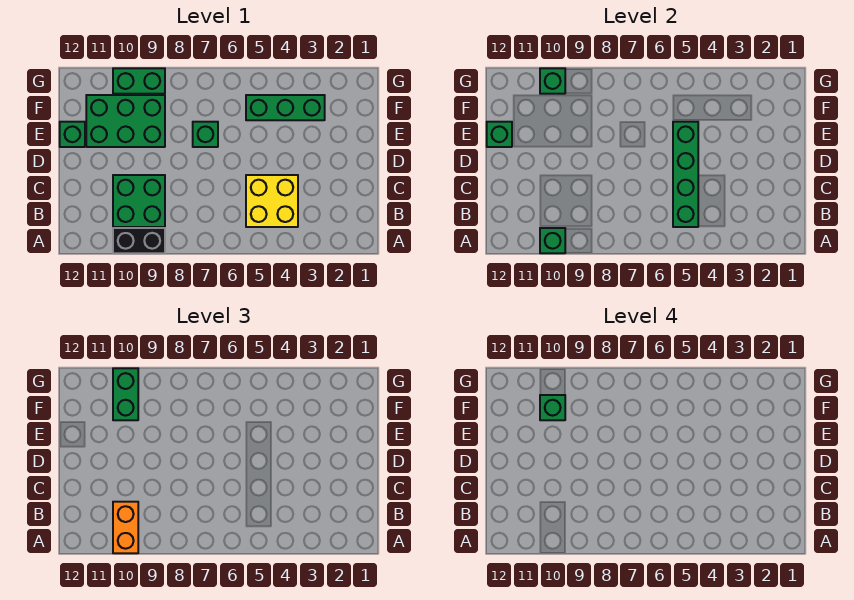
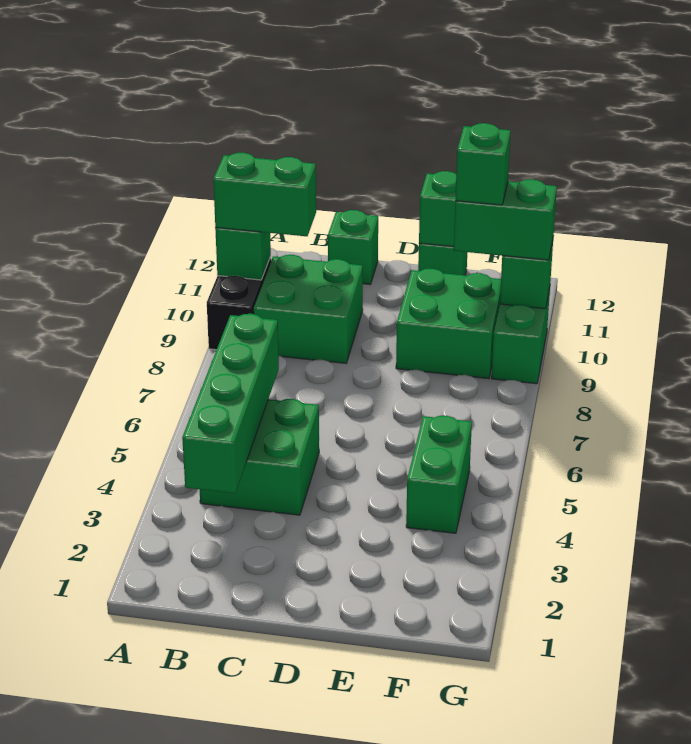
orange brick A10:B10 level 3 -> green brick A10:B10 level 3
yellow brick B4:C5 level 1 -> green brick B4:C5 level 1
green brick B5:E5 level 2 -> green brick B3:B6 level 2
green brick E7 level 1 -> green brick C12 level 1
green brick E9:F11 level 1 -> green brick E9:F10 level 1
green brick F3:F5 level 1 -> green brick F4:F5 level 1

